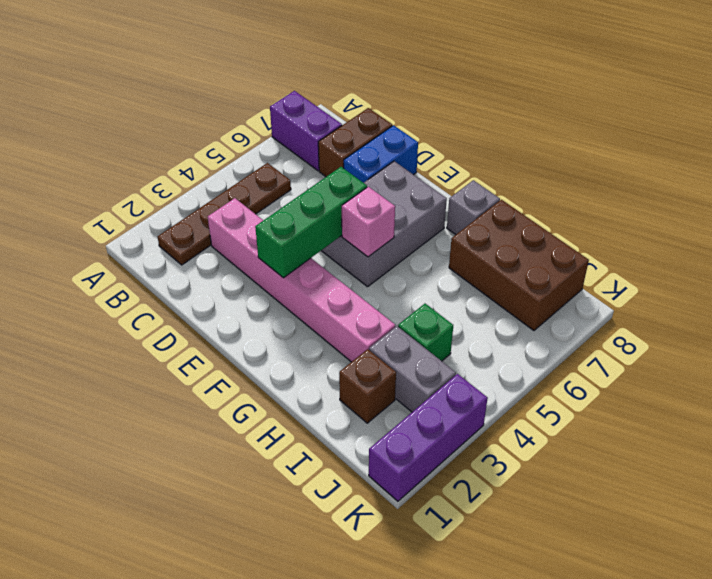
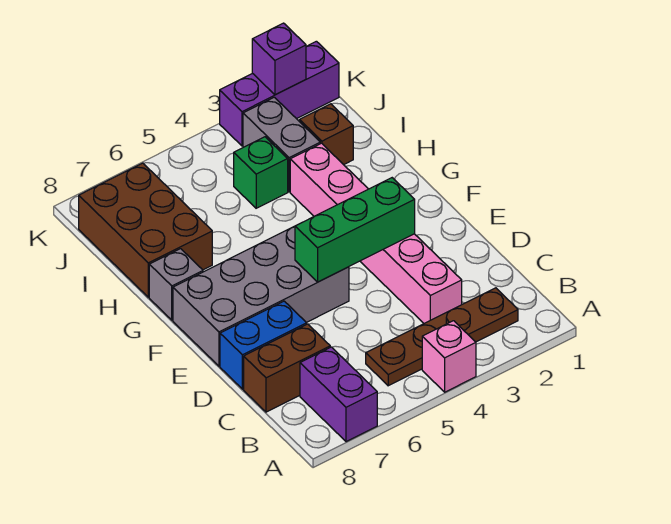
grey brick E5:F7 level 1 -> grey brick E5:F8 level 1
pink brick F5 level 2 -> pink brick A4 level 1
none -> purple brick K2 level 2

